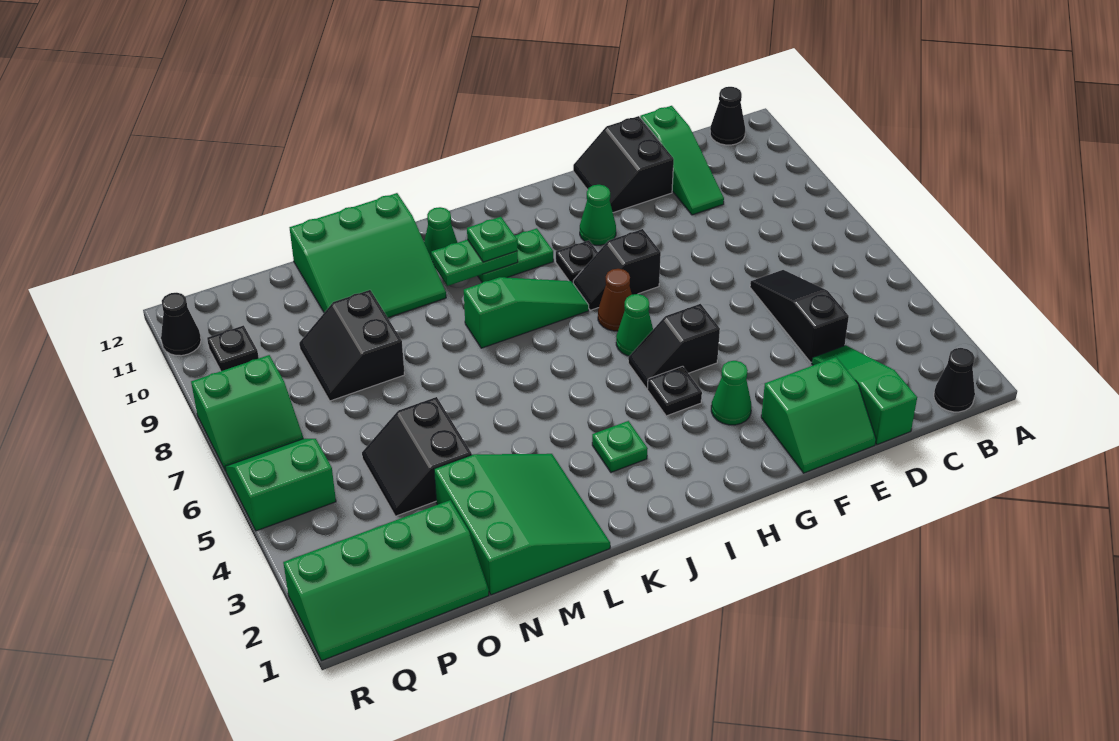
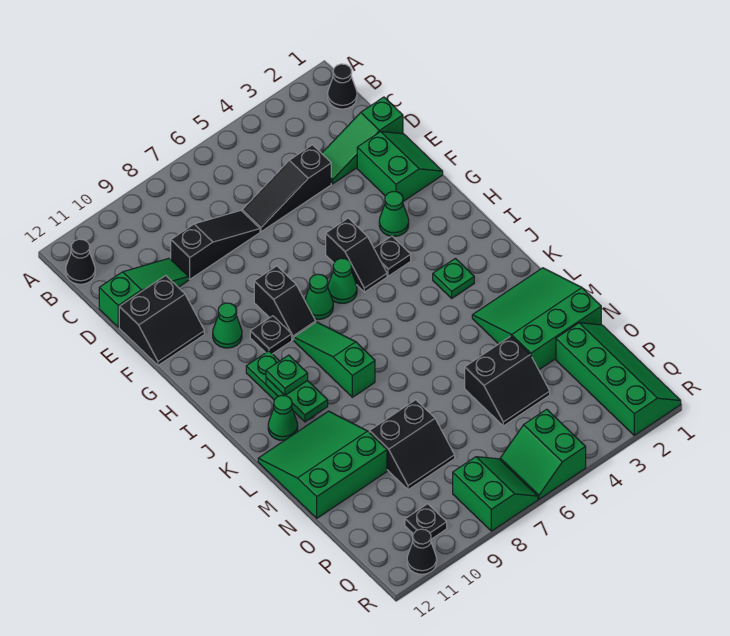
none -> black slope D7:D9 level 1 top 9
brown cone H7 level 1 -> green cone H7 level 1
green slope L10:N12 level 1 top 12 -> green slope L10:N12 level 1 top N

